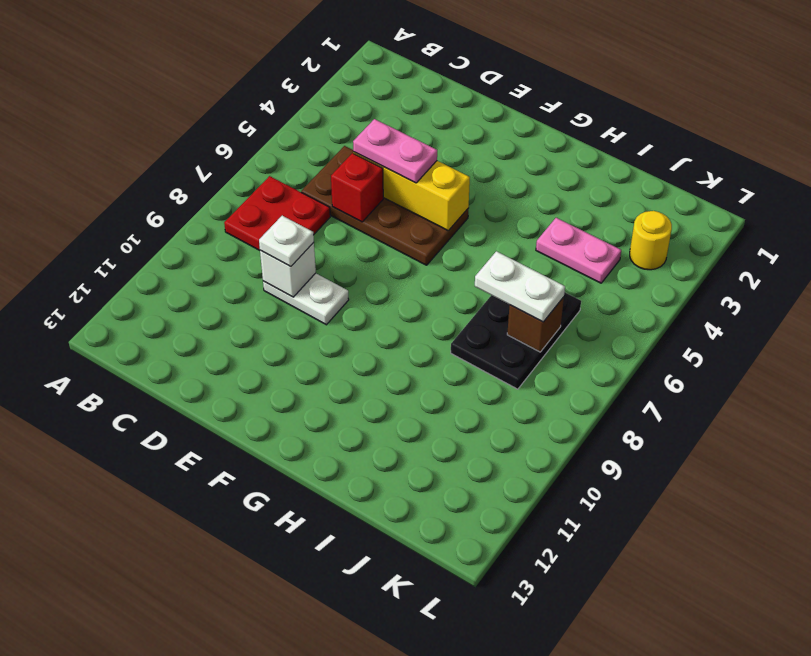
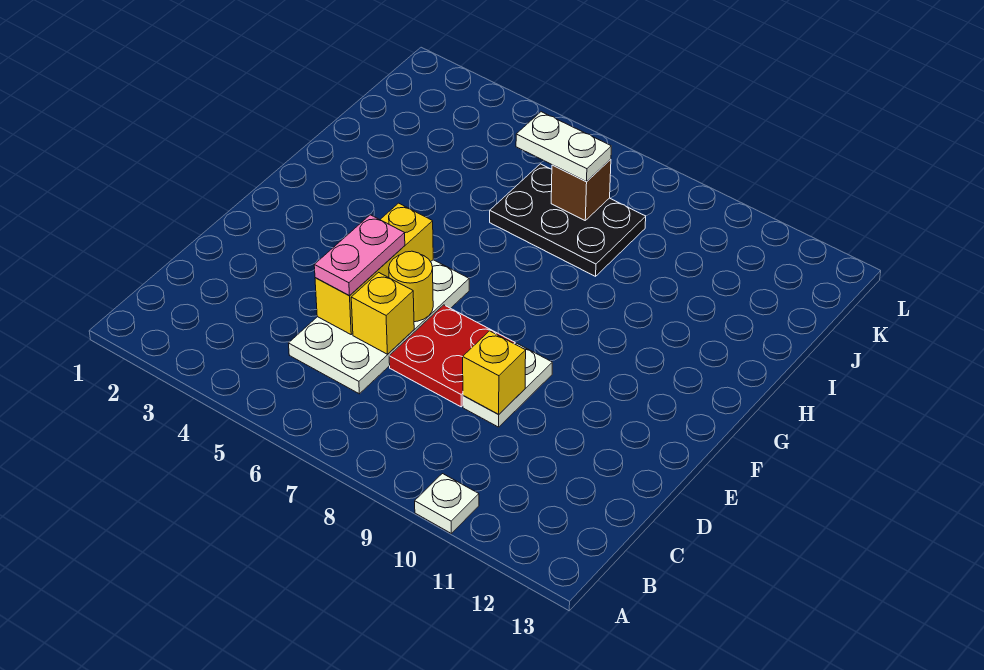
red plate B7:C8 level 1 -> red plate D7:E8 level 1
brown plate C5:F6 level 1 -> white plate C5:F6 level 1
red brick D6 level 2 -> yellow brick D6 level 2
white brick D9 level 2 -> yellow brick D9 level 2
white plate D9 level 3 -> white plate A10 level 1
pink plate I4:J4 level 1 -> none
white plate I7:J7 level 3 -> white plate J6:J7 level 3
yellow round brick K3 level 1 -> yellow round brick E6 level 2

